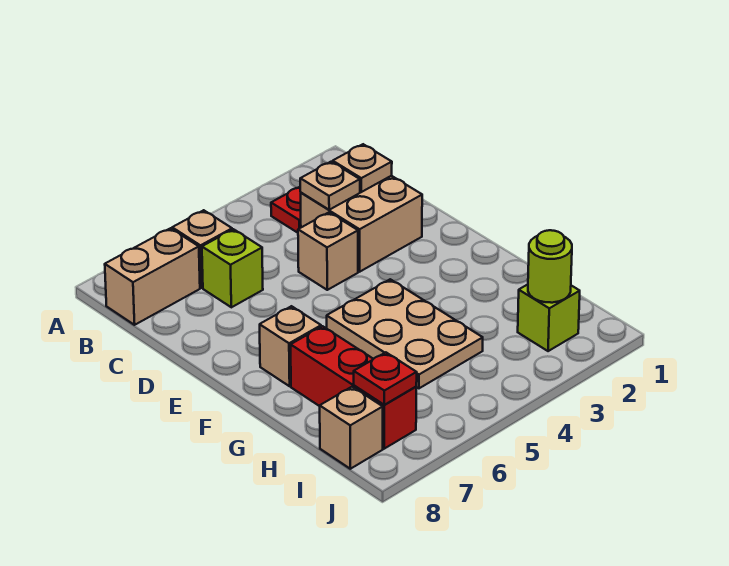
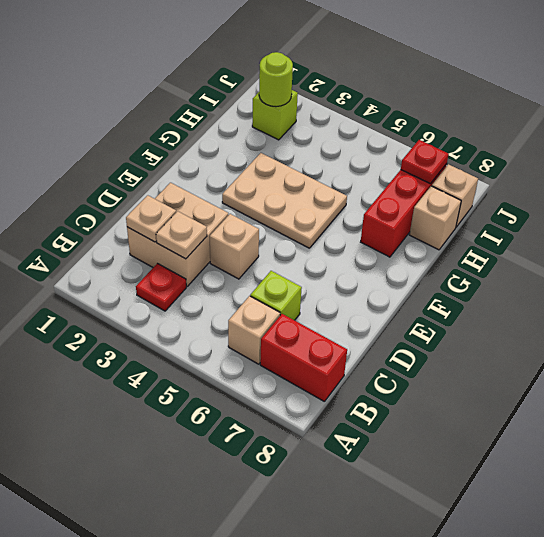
tan brick B7:B8 level 1 -> red brick B7:B8 level 1
tan plate F4:H5 level 1 -> tan plate F3:G5 level 1
tan brick F7 level 1 -> tan brick H8 level 1

